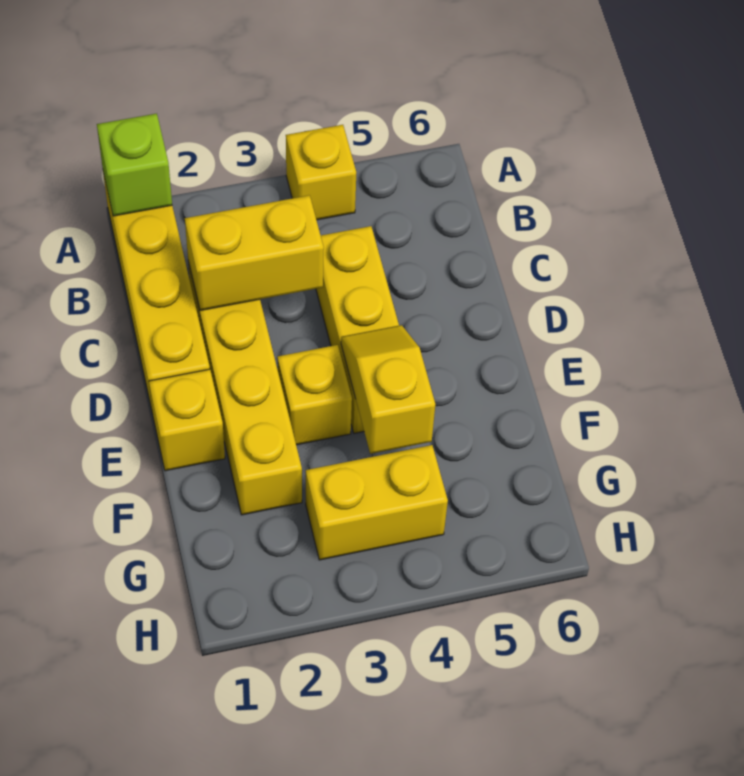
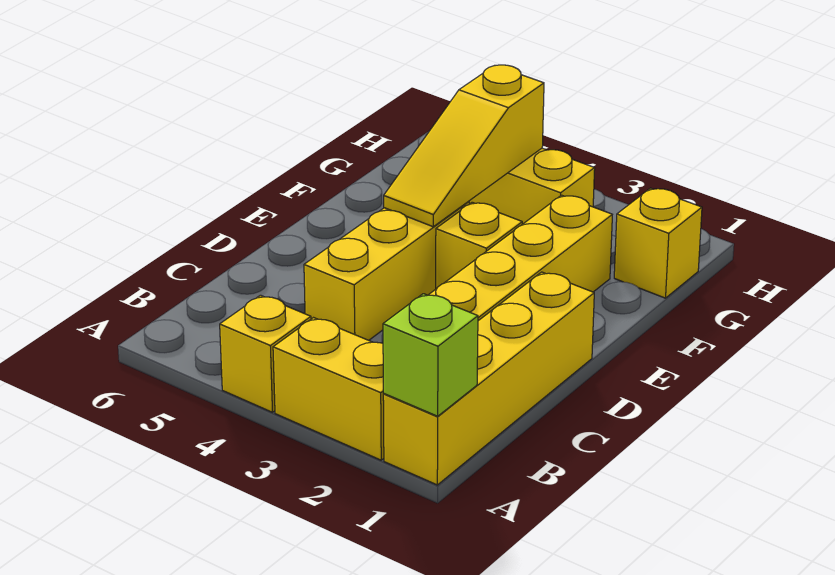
yellow brick C2:C3 level 2 -> yellow brick A2:A3 level 1
yellow brick E1 level 1 -> yellow brick G1 level 1
yellow slope E4:F4 level 2 top F -> yellow slope E4:G4 level 2 top G

